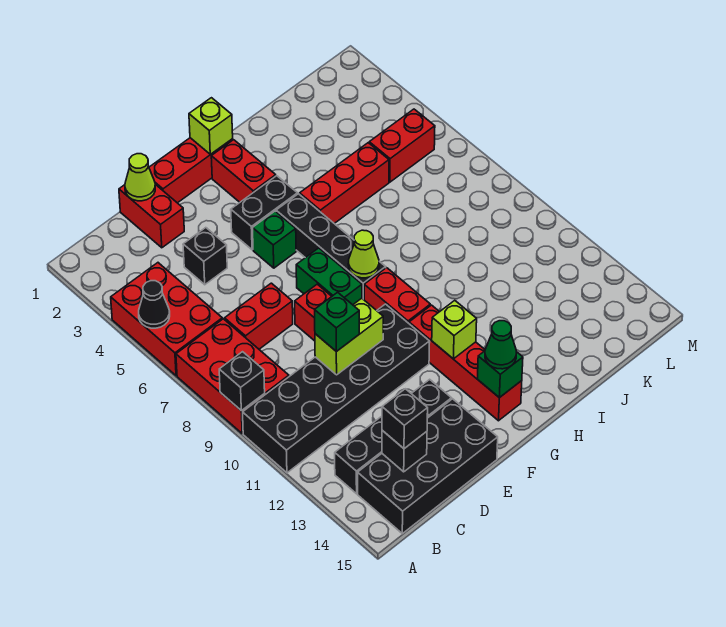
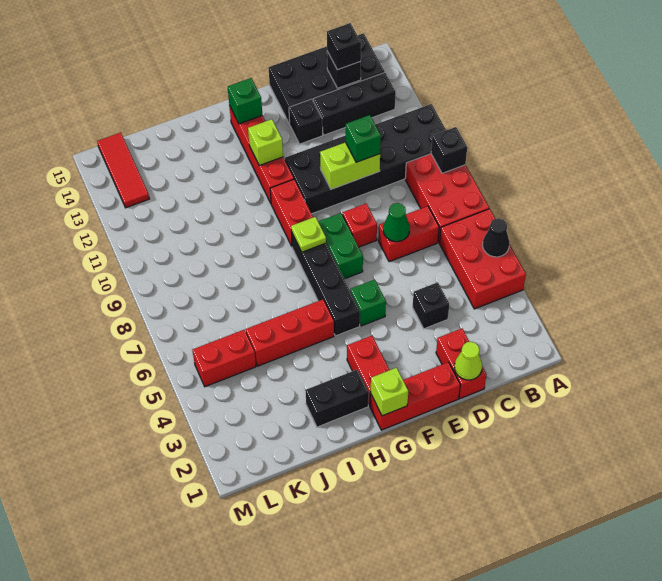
black brick F4:G4 level 1 -> black brick H2:I2 level 1
lime cone G8 level 2 -> lime plate G8 level 2
green cone G14 level 3 -> green cone D7 level 2
none -> red tile L13:L15 level 1

